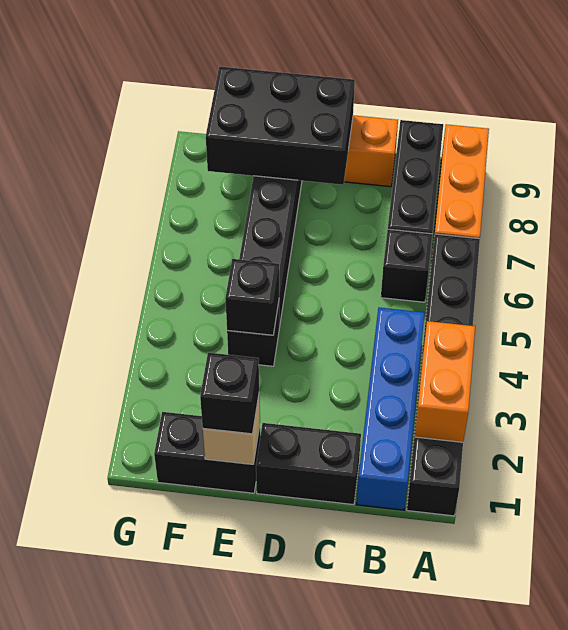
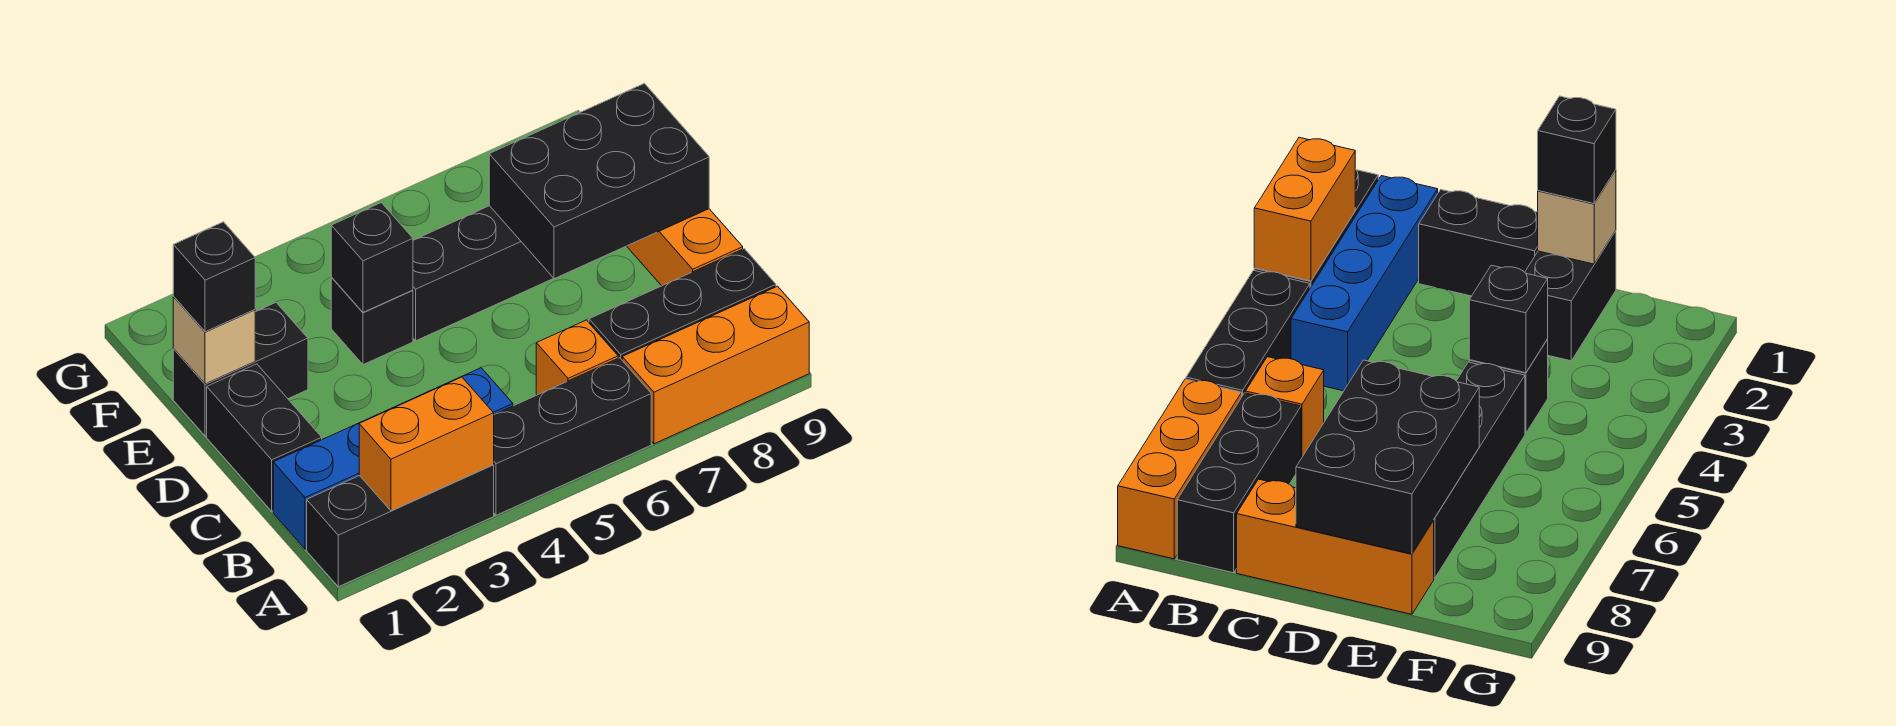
black brick B6 level 1 -> orange brick B6 level 1
black brick D8:F9 level 2 -> black brick D7:E9 level 2
black brick E1:F1 level 1 -> black brick E1:E2 level 1

